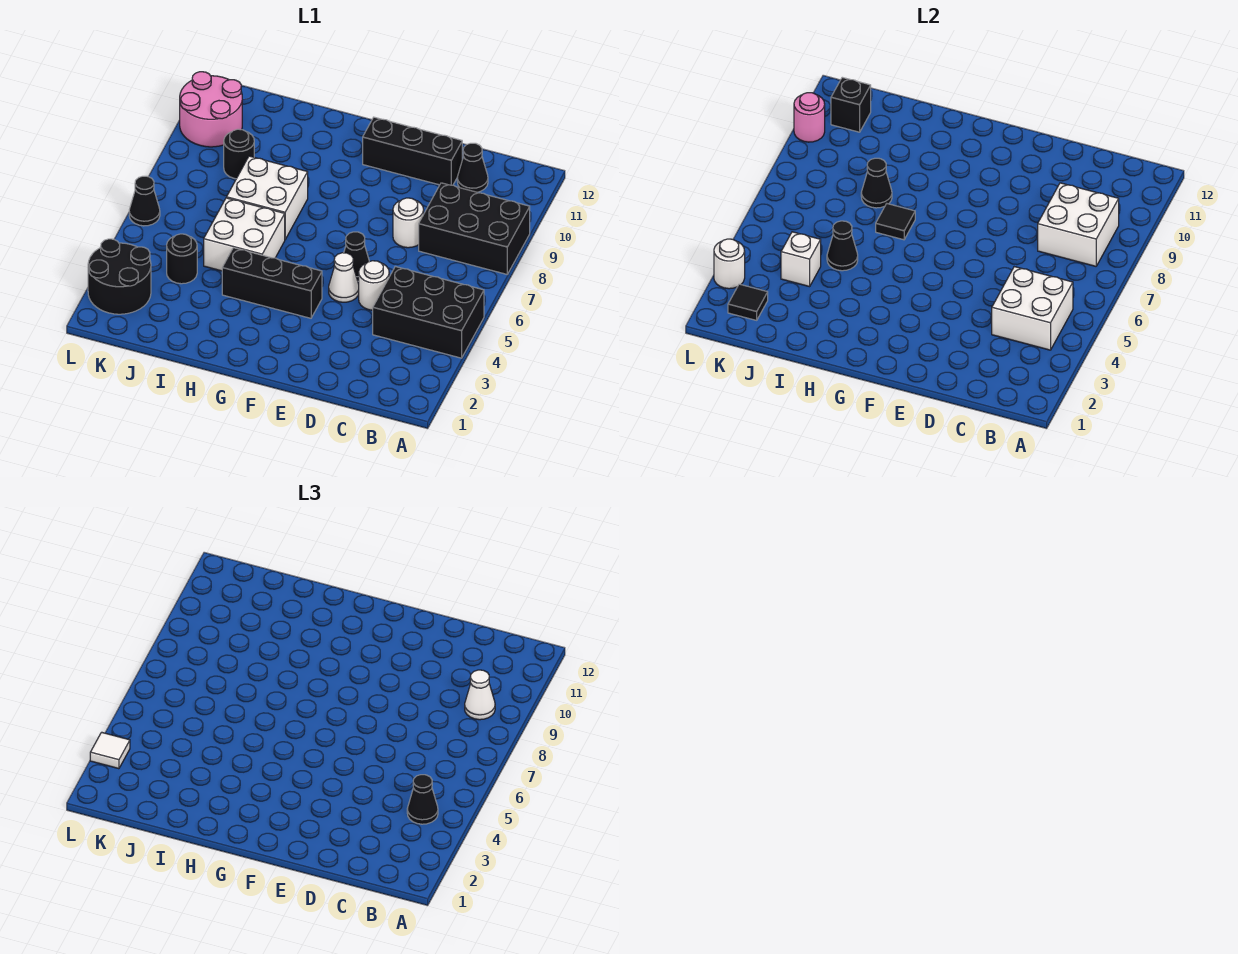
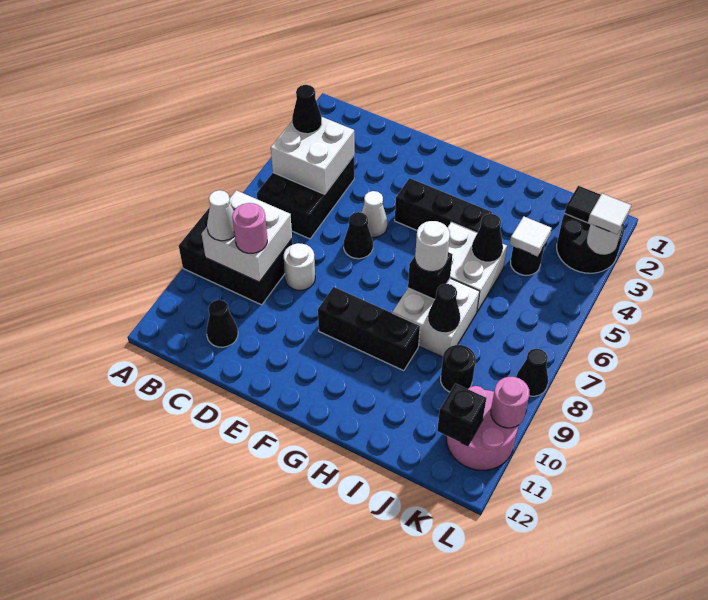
black brick A4:C5 level 1 -> black brick B4:C6 level 1
none -> pink round brick C9 level 3
white round brick D5 level 1 -> white round brick H7 level 3
black brick D11:F11 level 1 -> black brick F9:H9 level 1
black tile H7 level 2 -> black brick H7 level 2
white brick J4 level 2 -> white tile J4 level 2
black cone L6 level 1 -> black cone L8 level 1

